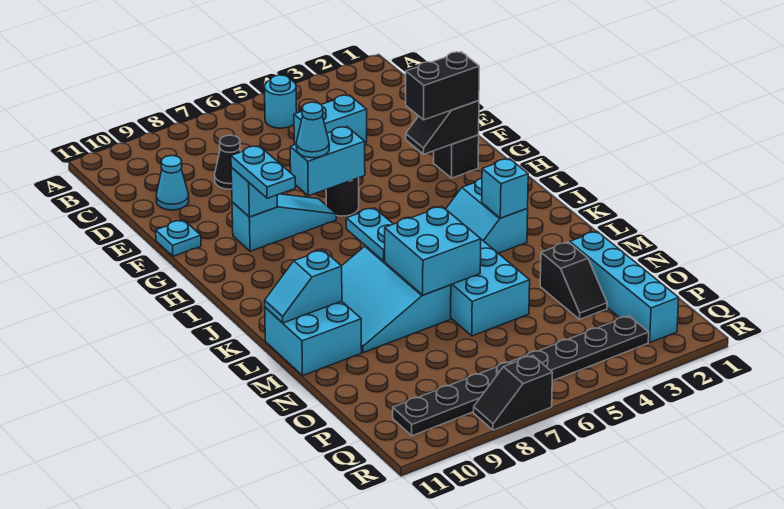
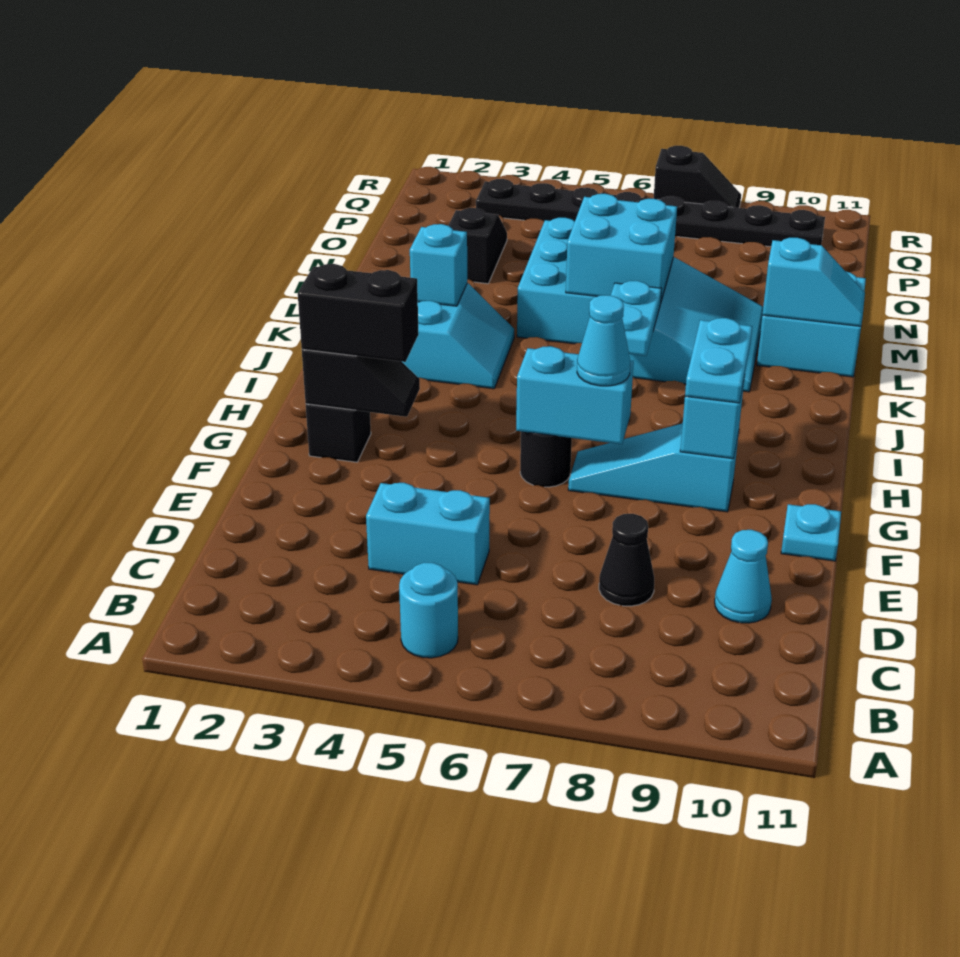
cyan brick N2:Q2 level 1 -> none

